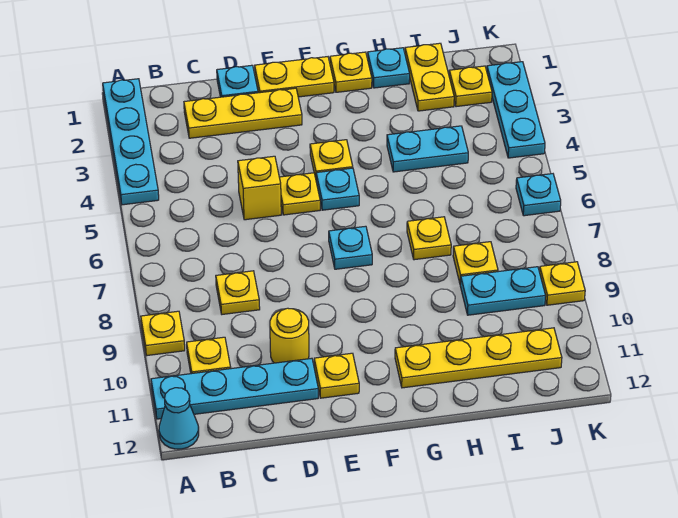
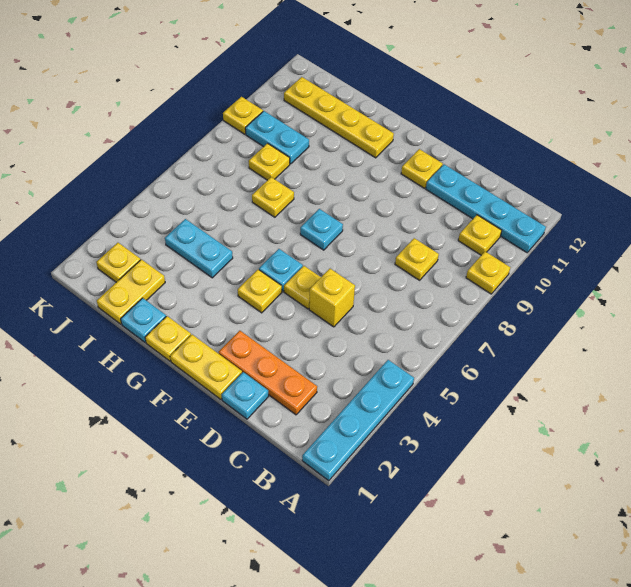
cyan cone A12 level 1 -> none
yellow plate C2:E2 level 1 -> orange plate C2:E2 level 1
yellow round brick D10 level 1 -> none
cyan plate K2:K4 level 1 -> none
cyan plate K6 level 1 -> none

